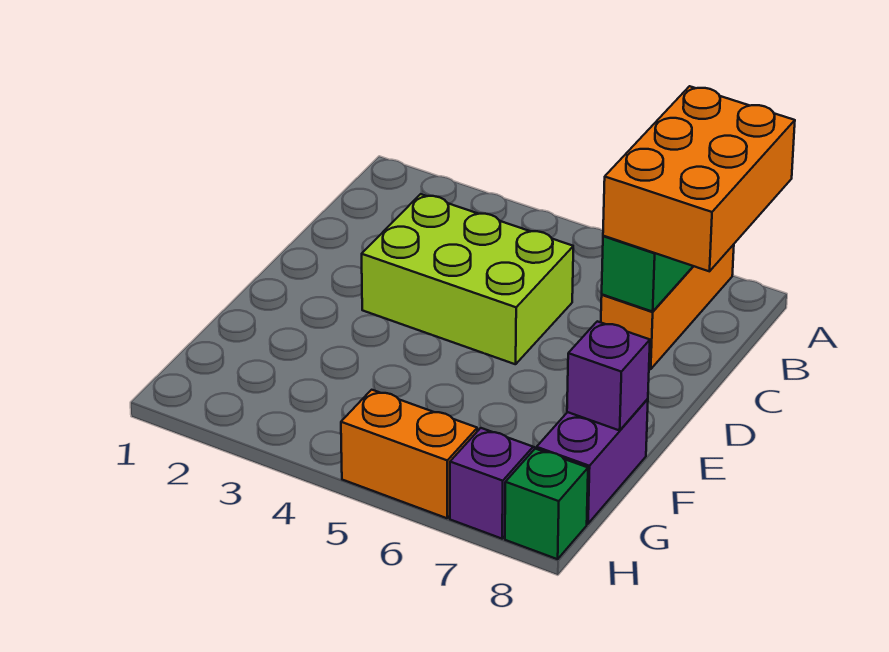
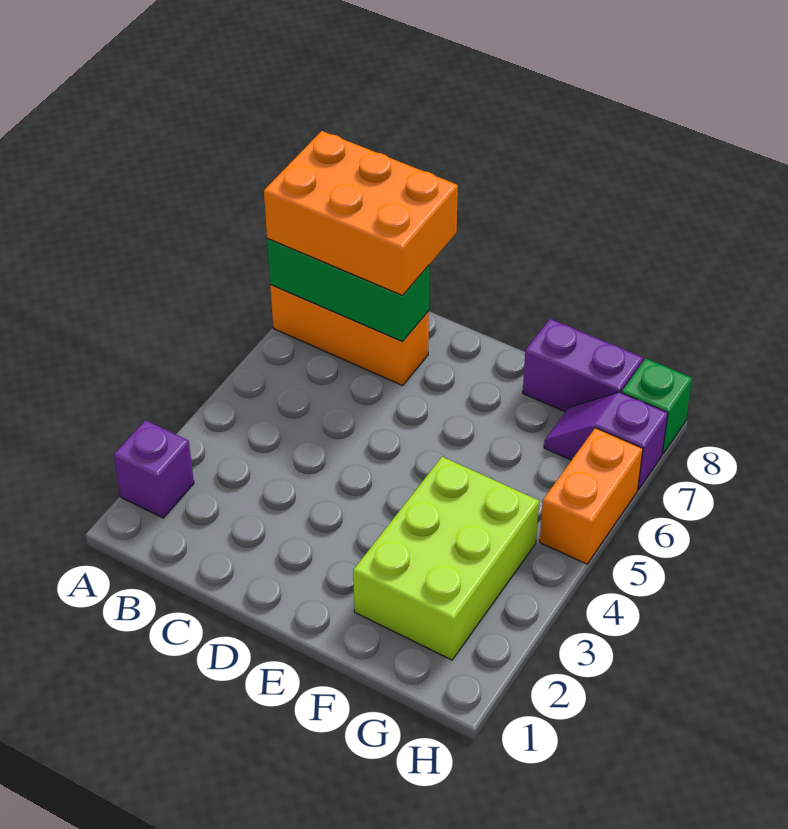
lime brick C3:D5 level 1 -> lime brick F2:G4 level 1
purple brick F8 level 2 -> purple brick A2 level 1

